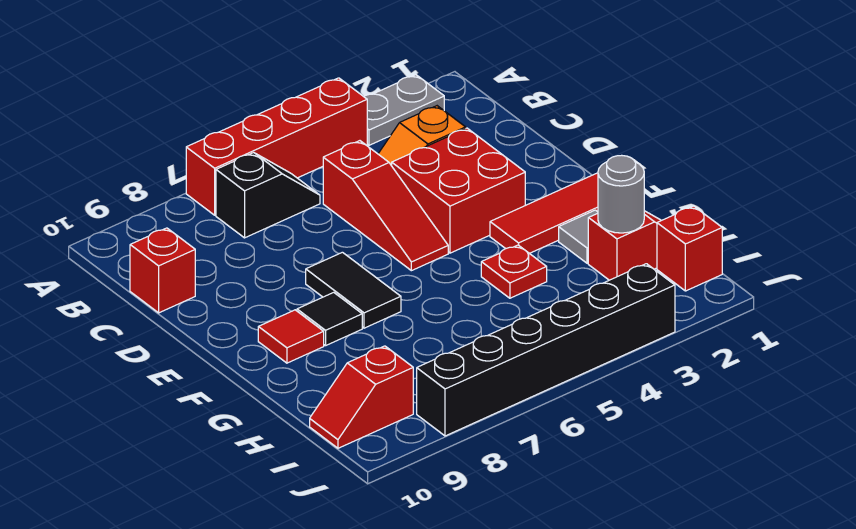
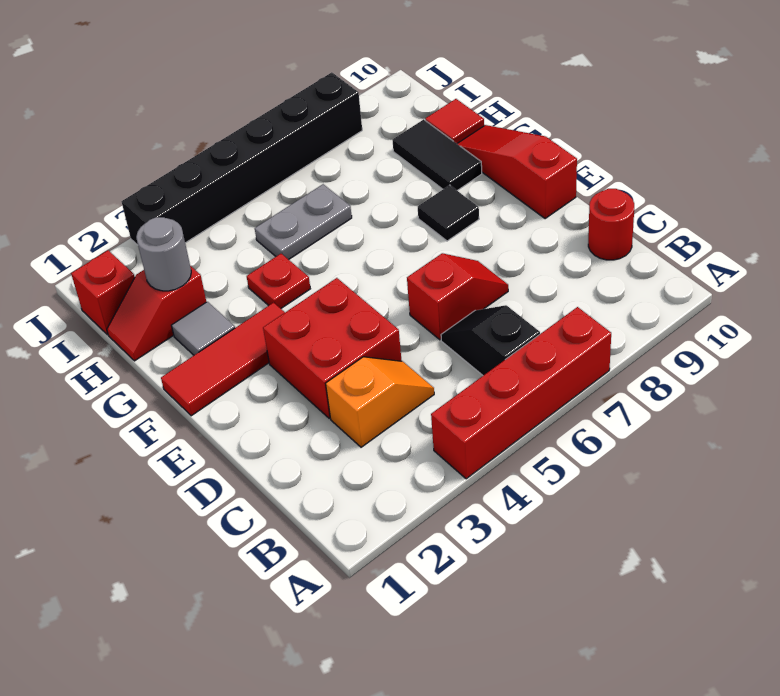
grey plate A2:A3 level 1 -> grey plate H5:H6 level 1
black slope B6:B7 level 1 top 7 -> black slope B6:C6 level 1 top B
red slope C5:E5 level 1 top C -> red slope E10:G10 level 1 top E
red brick C10 level 1 -> red round brick C10 level 1
black tile E7:F7 level 1 -> black tile G9:H9 level 1
red tile F9 level 1 -> red tile H10 level 1
red slope I9:I10 level 1 top 9 -> red slope D6:D7 level 1 top 6

